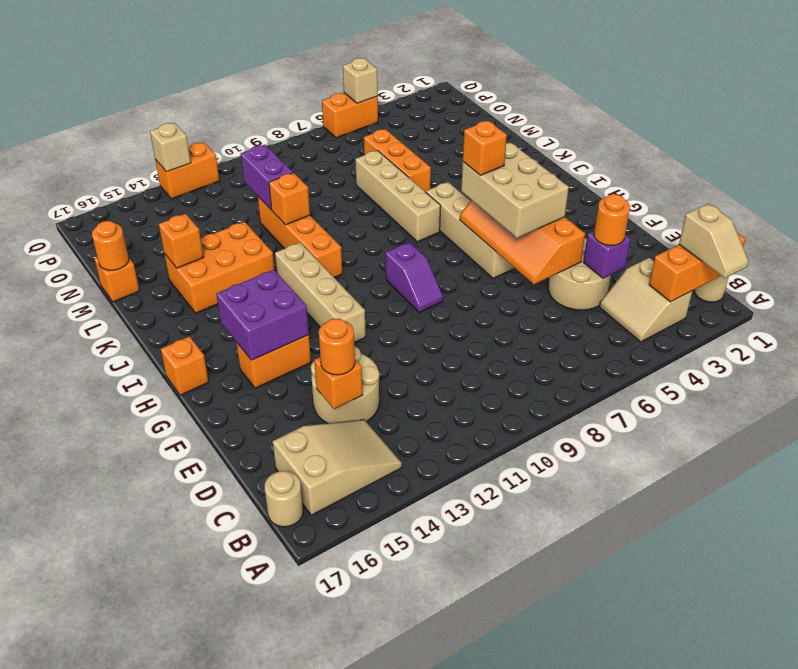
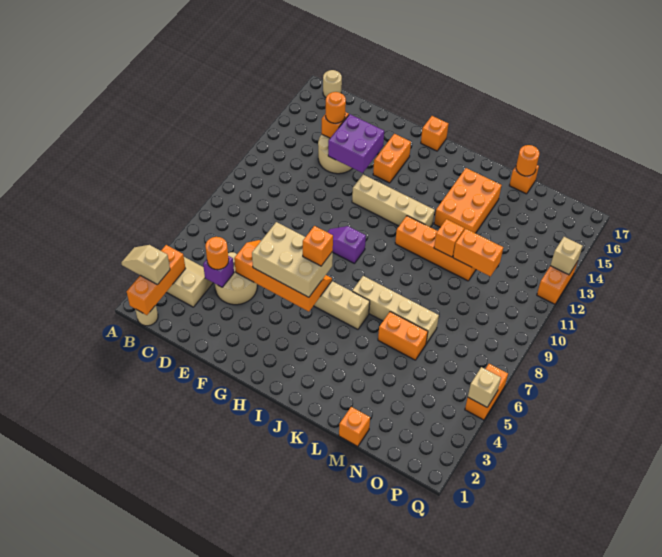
tan slope B14:C16 level 1 top 16 -> none
purple brick G14:H15 level 2 -> purple brick E13:F14 level 2
orange brick L6:N6 level 1 -> orange brick L6:M6 level 1
orange brick L15 level 2 -> orange brick M1 level 1
purple brick M11:N11 level 2 -> orange brick M11:N11 level 2

